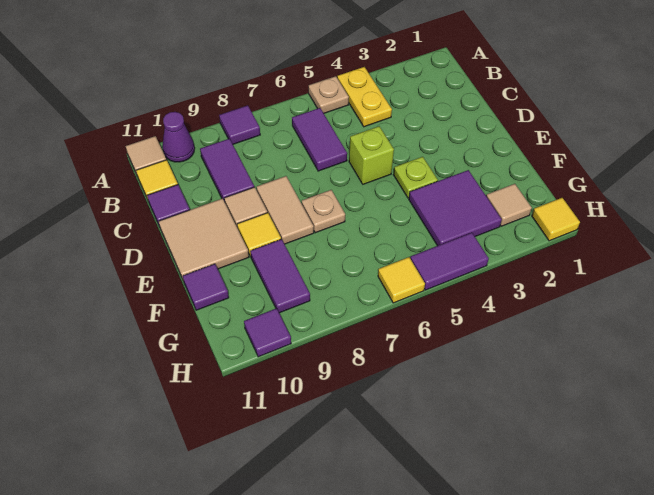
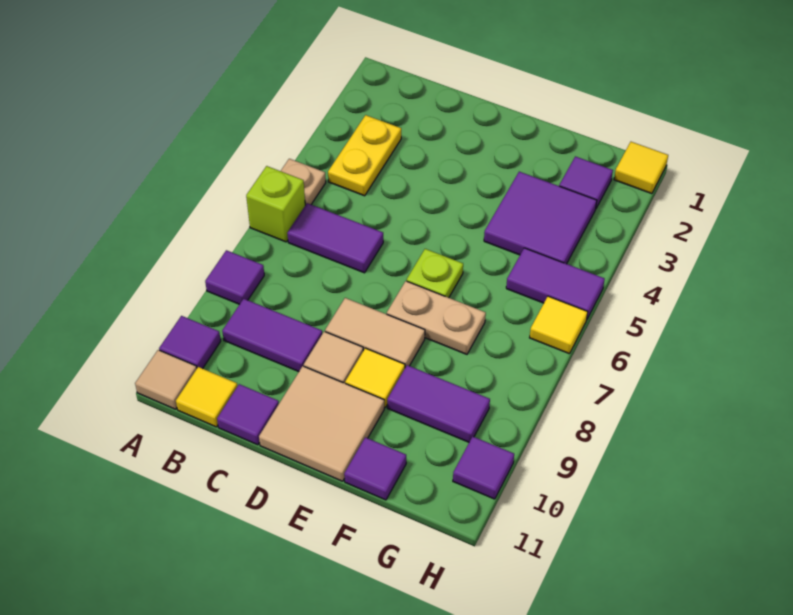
yellow plate A4:B4 level 1 -> yellow plate B3:B4 level 1
purple cone A10 level 1 -> purple tile A10 level 1
lime brick D5 level 1 -> lime brick A6 level 1
lime plate E4 level 1 -> lime plate E6 level 1
tan plate E7 level 1 -> tan plate E7:F7 level 1
tan tile G2 level 1 -> purple tile G2 level 1
purple tile H4:H5 level 1 -> purple tile G5:H5 level 1

